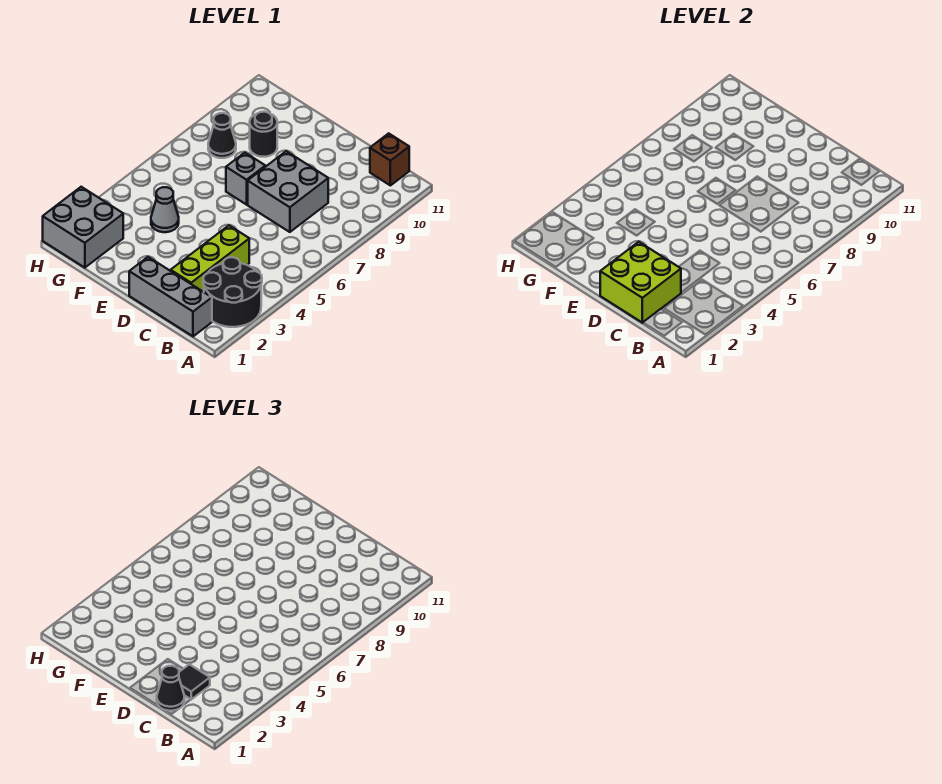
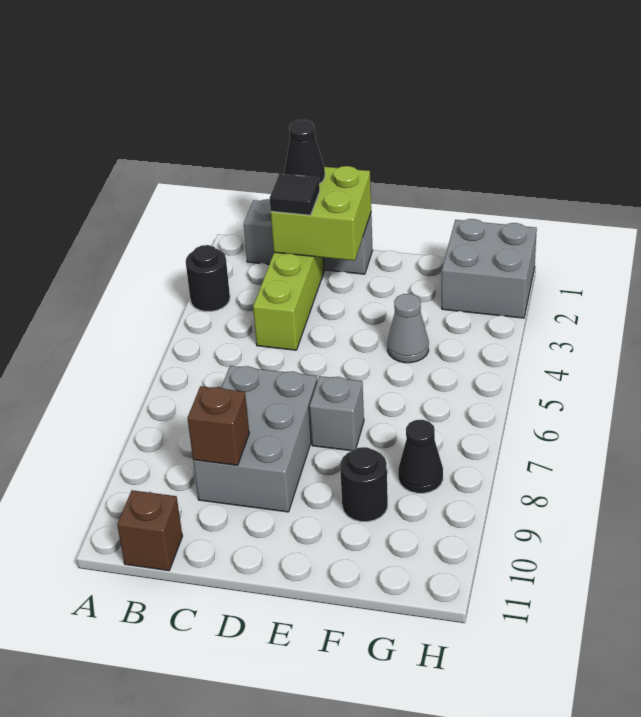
black round brick A2:B3 level 1 -> black round brick A3 level 1
grey brick C7:D8 level 1 -> grey brick C7:D9 level 1
none -> brown brick C9 level 2

